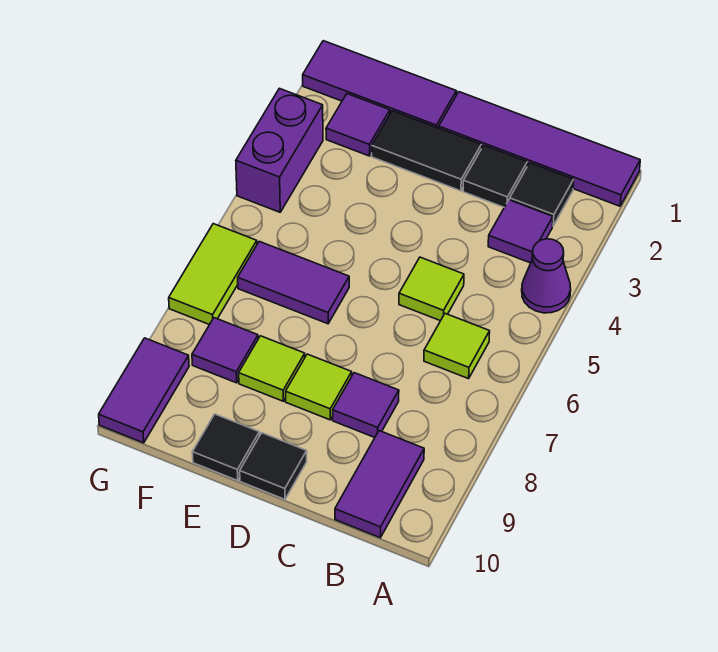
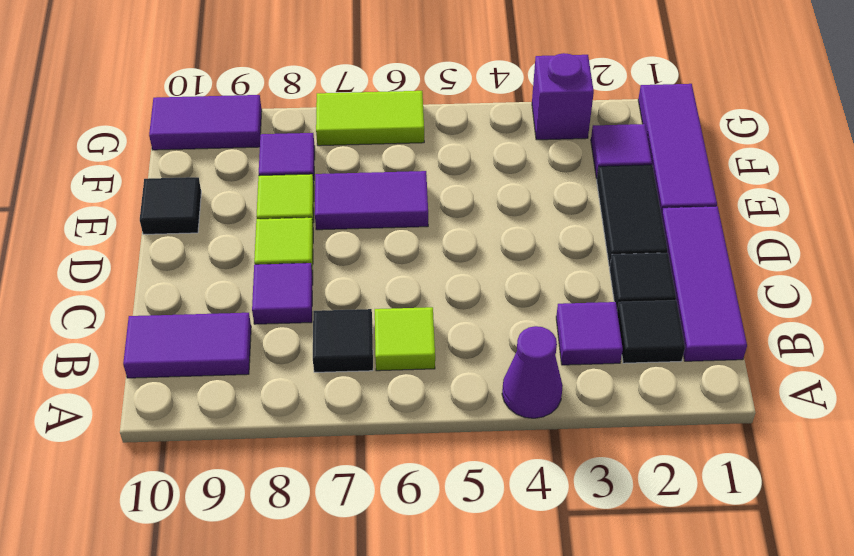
purple tile A1:D1 level 1 -> purple tile B1:D1 level 1
lime tile C5 level 1 -> none
black tile D10 level 1 -> black tile B7 level 1
purple tile E6:F6 level 1 -> purple tile E6:E7 level 1
purple brick G3:G4 level 1 -> purple brick G3 level 1

